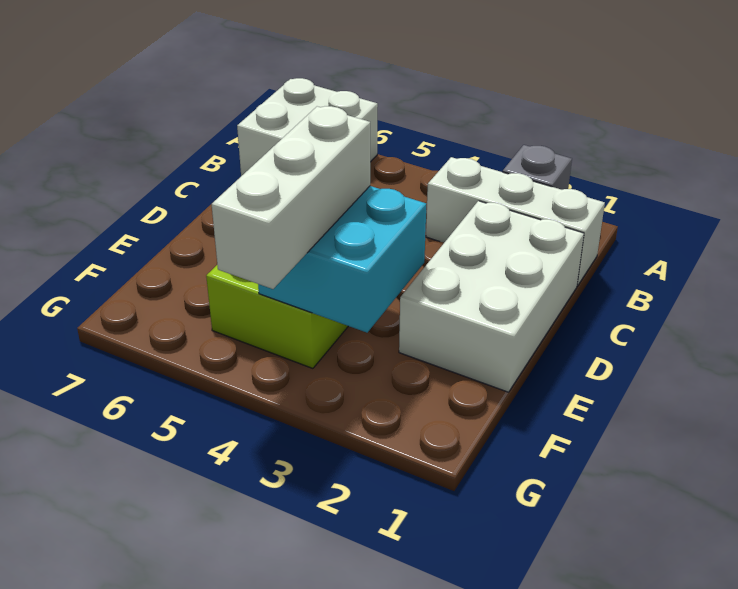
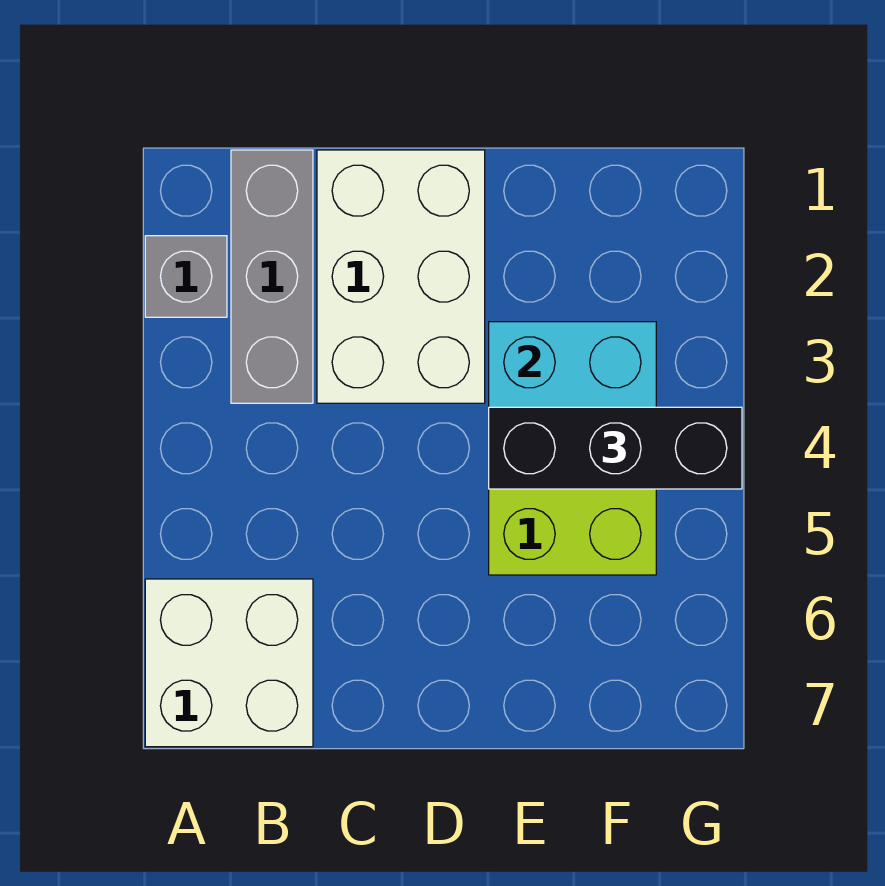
white brick B1:B3 level 1 -> grey brick B1:B3 level 1
white brick C1:E2 level 1 -> white brick C1:D3 level 1
white brick E4:G4 level 3 -> black brick E4:G4 level 3

